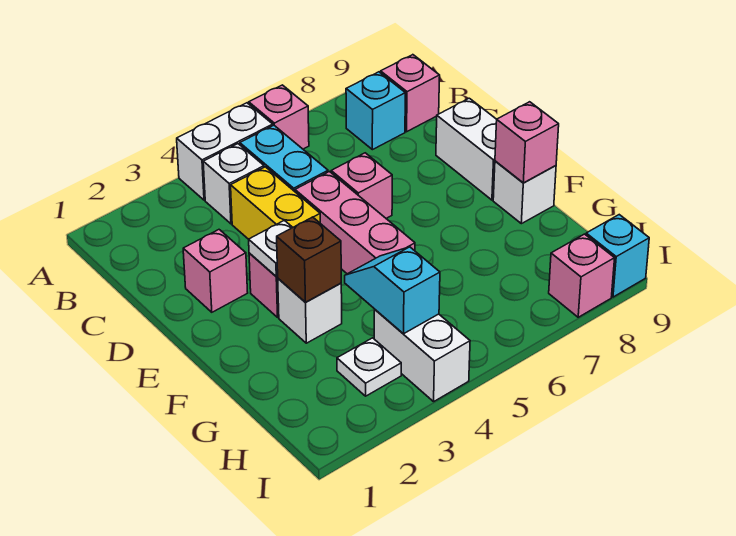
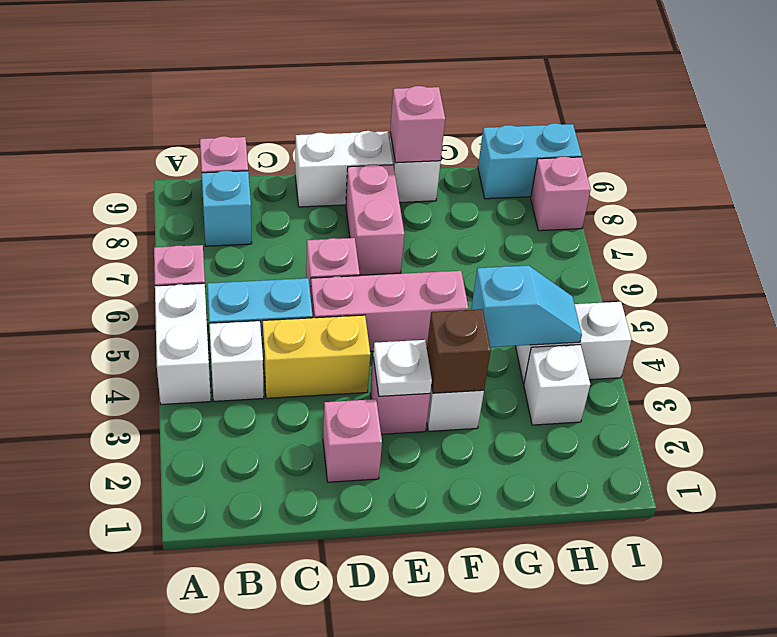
none -> pink brick E7:E8 level 1
cyan slope G4:H4 level 2 top H -> cyan slope G4:H4 level 2 top G
white plate H3 level 1 -> white brick H3 level 1
cyan brick I9 level 1 -> cyan brick H9:I9 level 1

